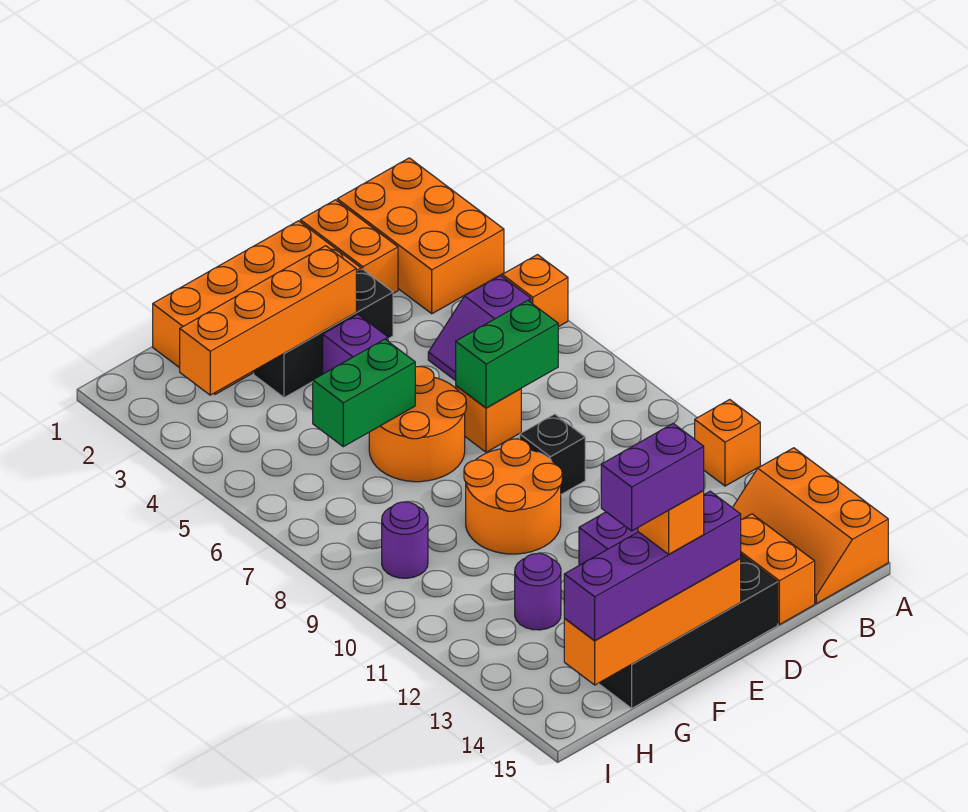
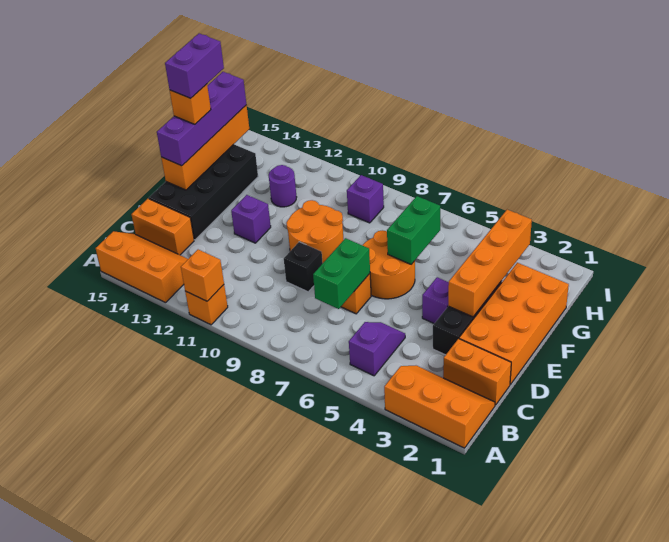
orange brick A1:B3 level 1 -> orange slope A1:B3 level 1 top A
orange brick A5 level 1 -> orange brick A11 level 2
purple round brick H9 level 1 -> purple brick H9 level 1

